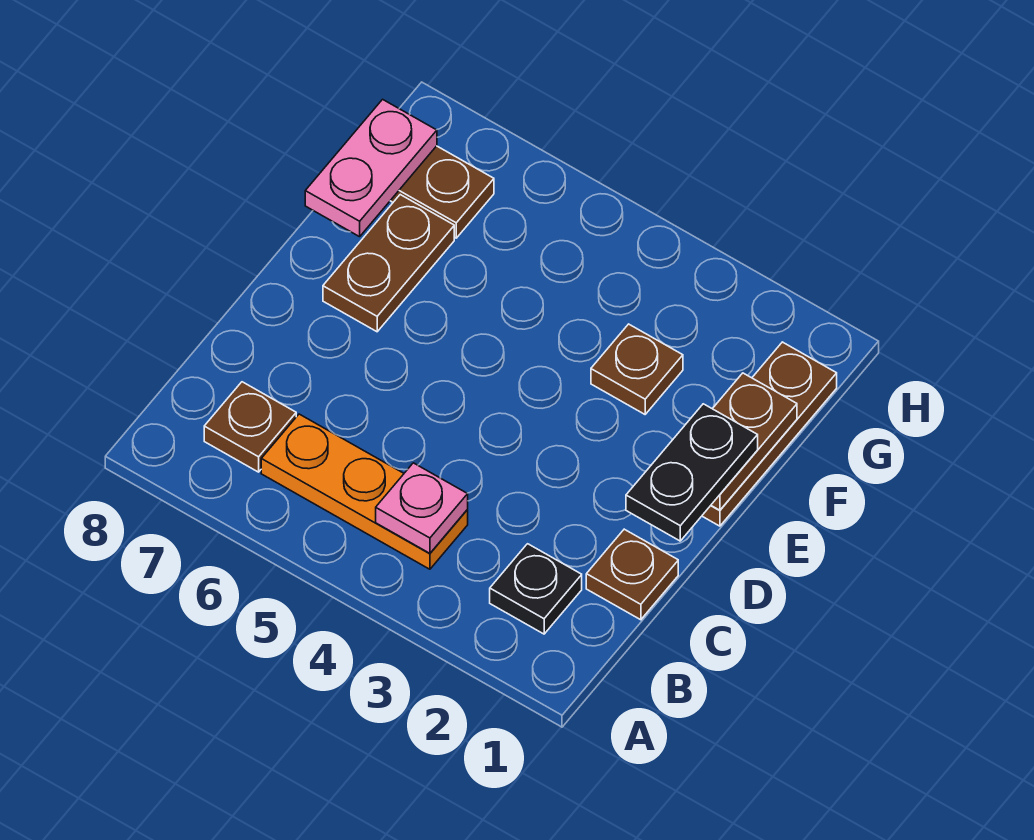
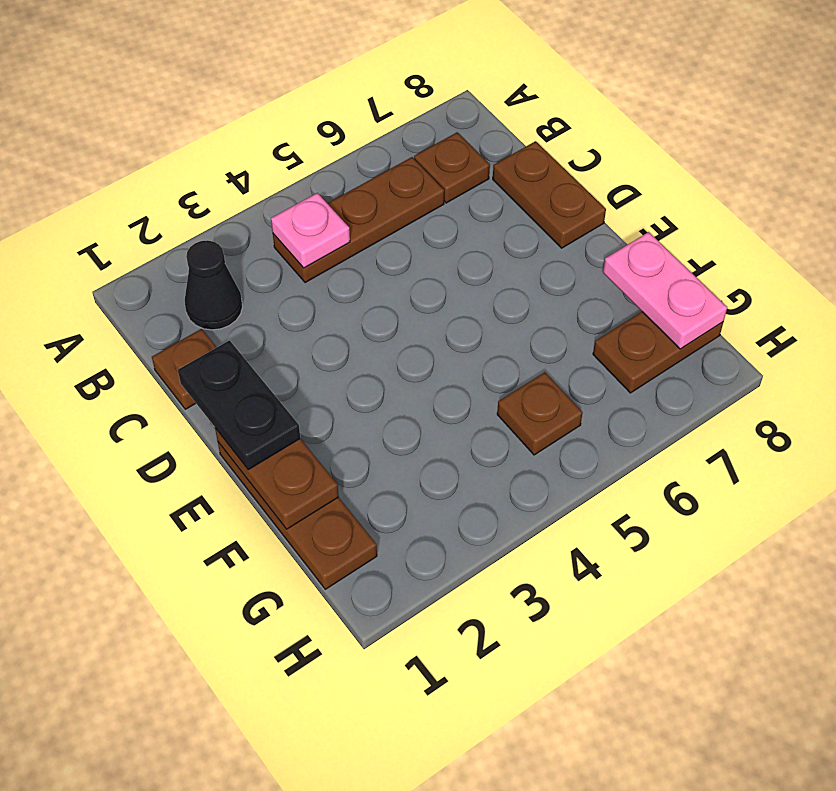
black plate B2 level 1 -> black cone B2 level 1
orange plate B4:B6 level 1 -> brown plate B4:B6 level 1
brown plate E7:F7 level 1 -> brown plate C8:D8 level 1
brown plate F3 level 1 -> brown plate G5 level 1

